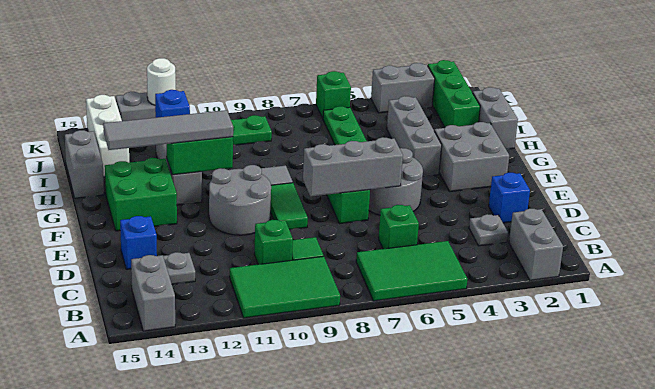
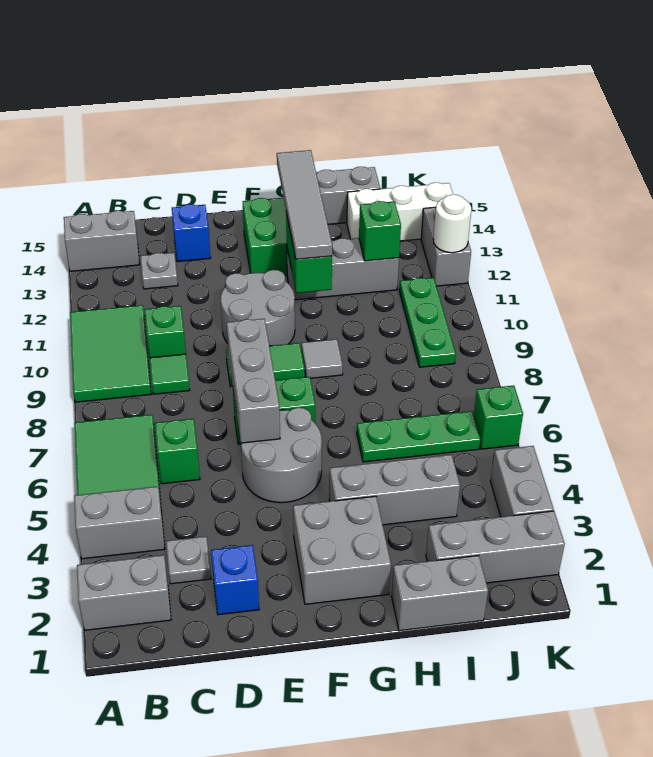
none -> grey brick A4:B4 level 1
green brick I2:K2 level 1 -> grey brick I2:K2 level 1
blue brick I12 level 2 -> green brick I12 level 2

